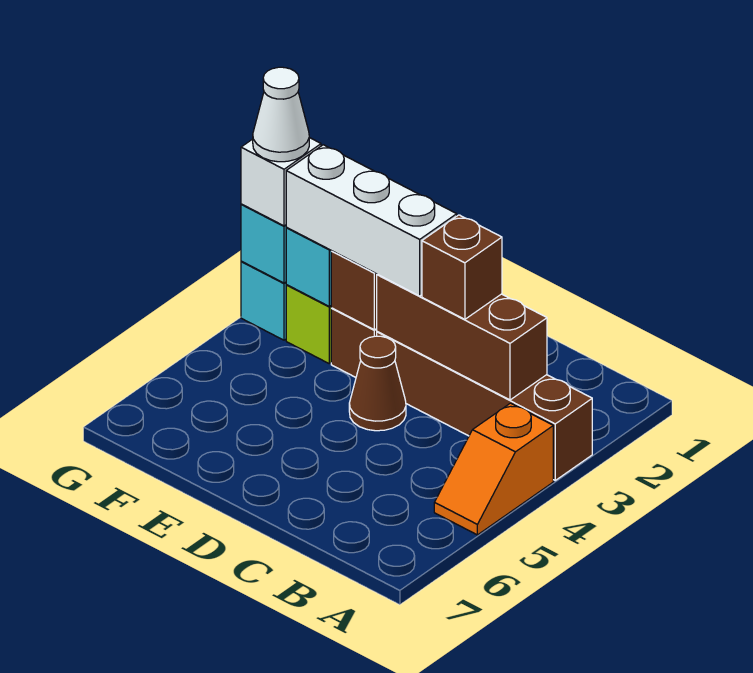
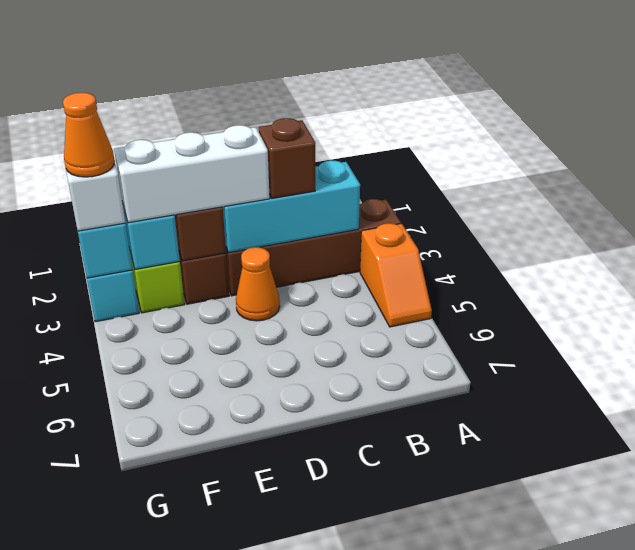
brown brick B3:D3 level 2 -> cyan brick B3:D3 level 2
brown cone D4 level 1 -> orange cone D4 level 1
white cone G3 level 4 -> orange cone G3 level 4

